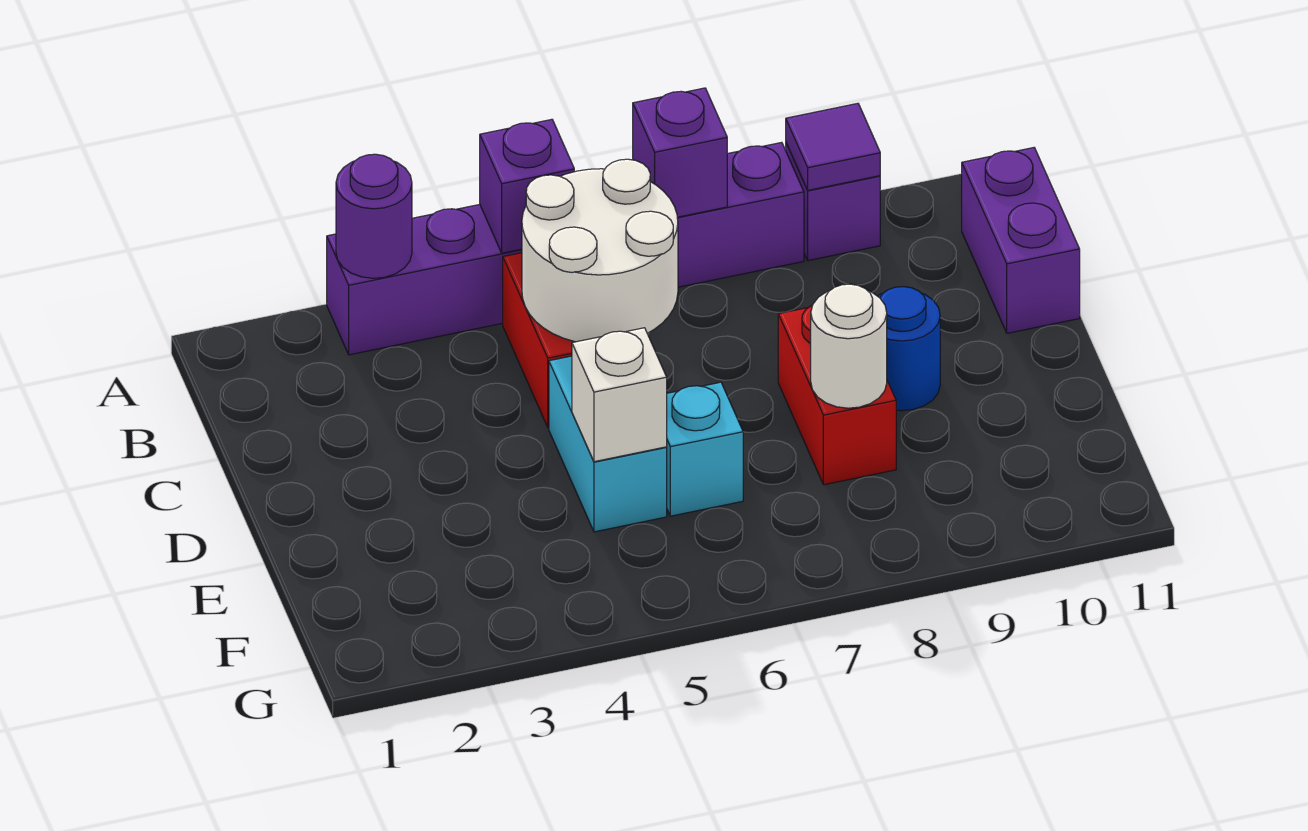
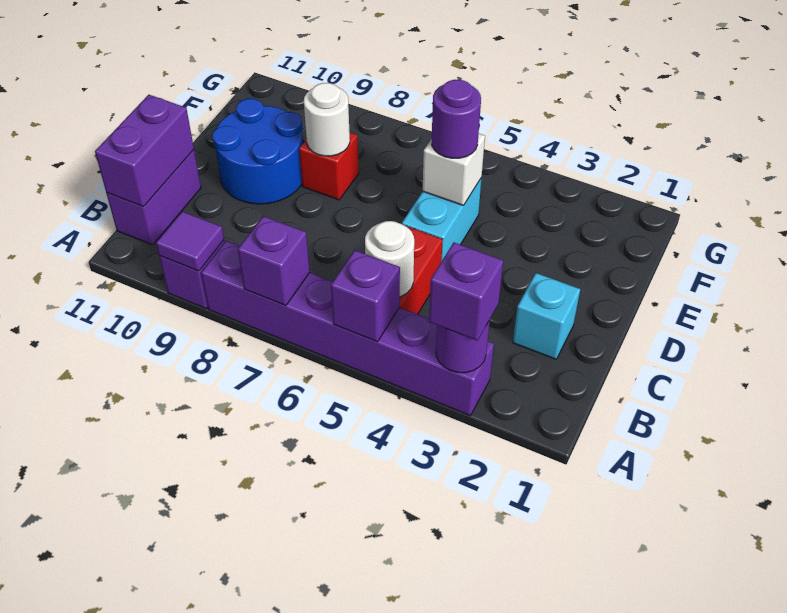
none -> purple brick A3 level 3
white round brick B5:C6 level 2 -> white round brick B5 level 2
none -> purple brick B11:C11 level 2
red brick D8:E8 level 1 -> red brick E8 level 1
blue round brick D9 level 1 -> blue round brick D9:E10 level 1
none -> purple round brick E5 level 3
cyan brick E6 level 1 -> cyan brick C2 level 1

